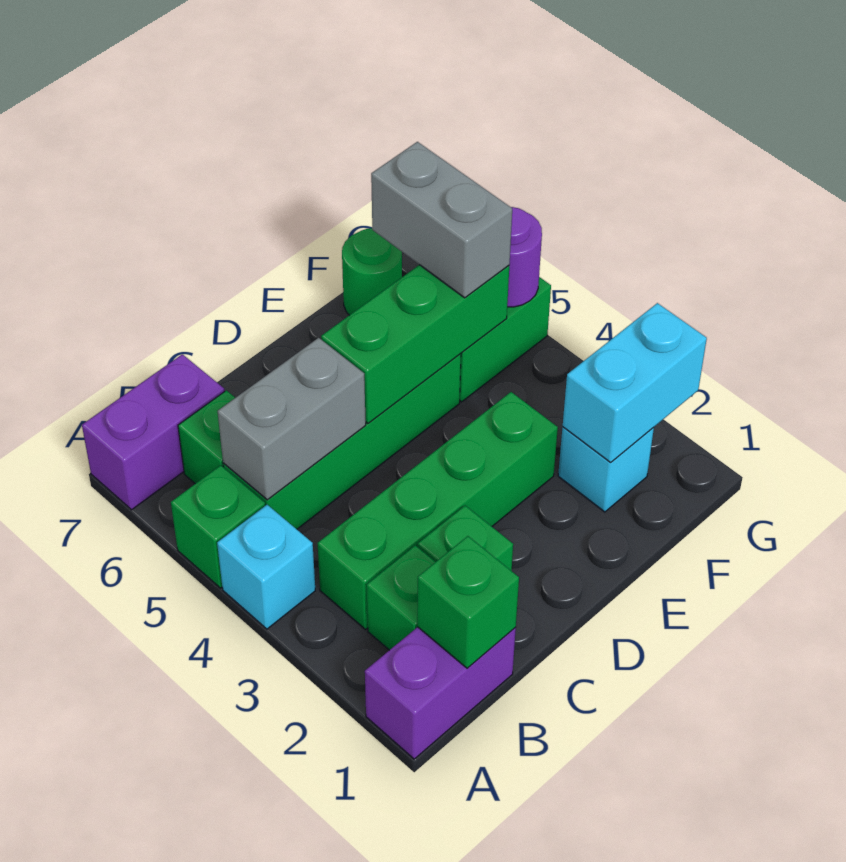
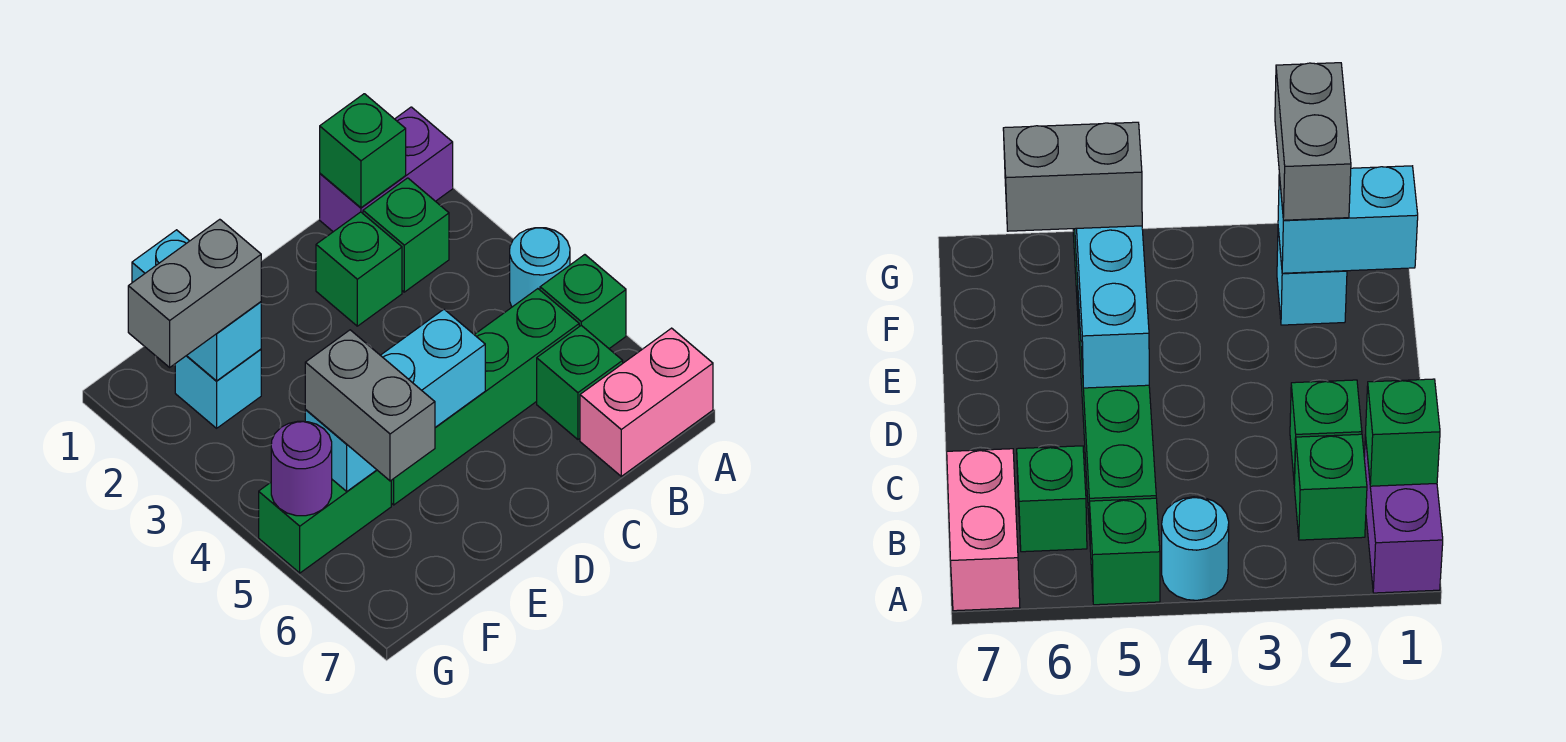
cyan brick A4 level 1 -> cyan round brick A4 level 1
purple brick A7:B7 level 1 -> pink brick A7:B7 level 1
green brick B3:E3 level 1 -> none
grey brick B5:C5 level 2 -> grey brick F2:G2 level 3
green brick D5:F5 level 2 -> cyan brick D5:F5 level 2
cyan brick F2:G2 level 2 -> cyan brick F1:F2 level 2
green round brick F7 level 1 -> none

